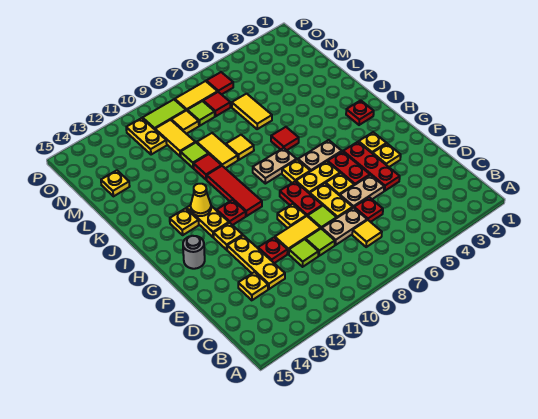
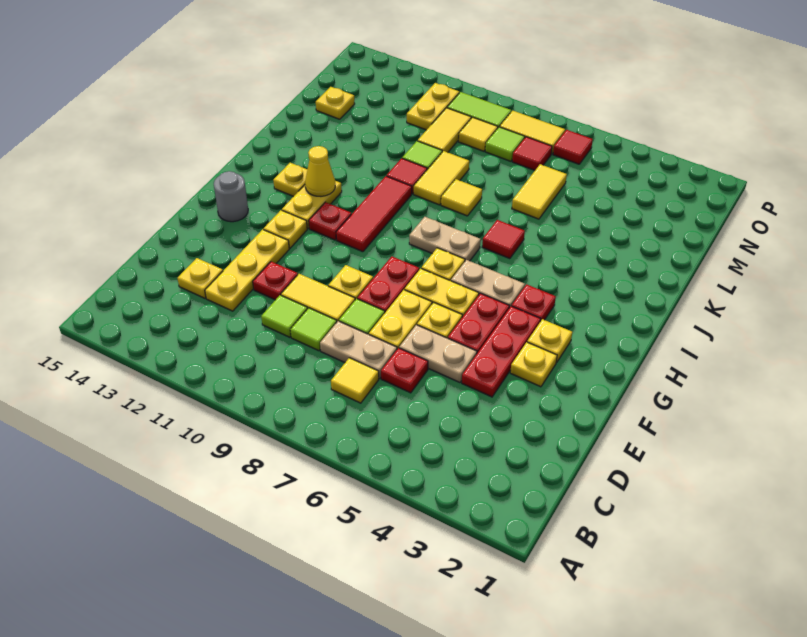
red plate I2 level 1 -> red plate H4 level 1

